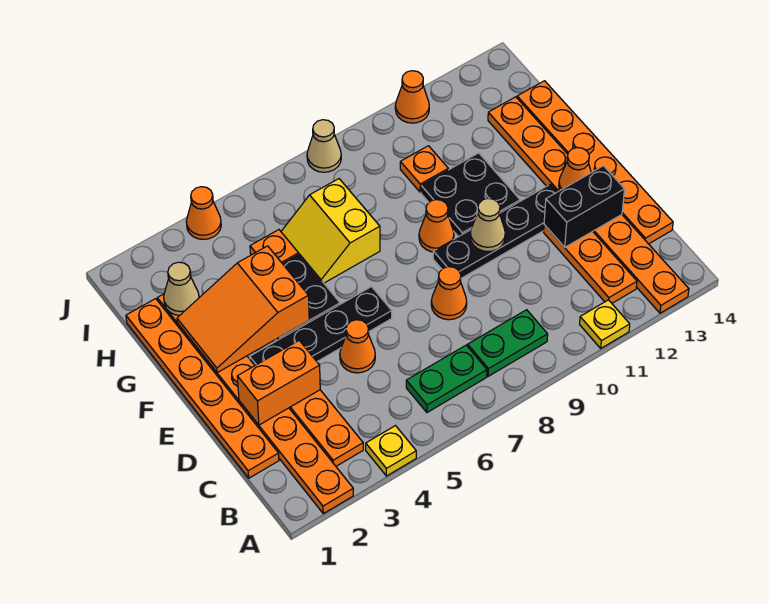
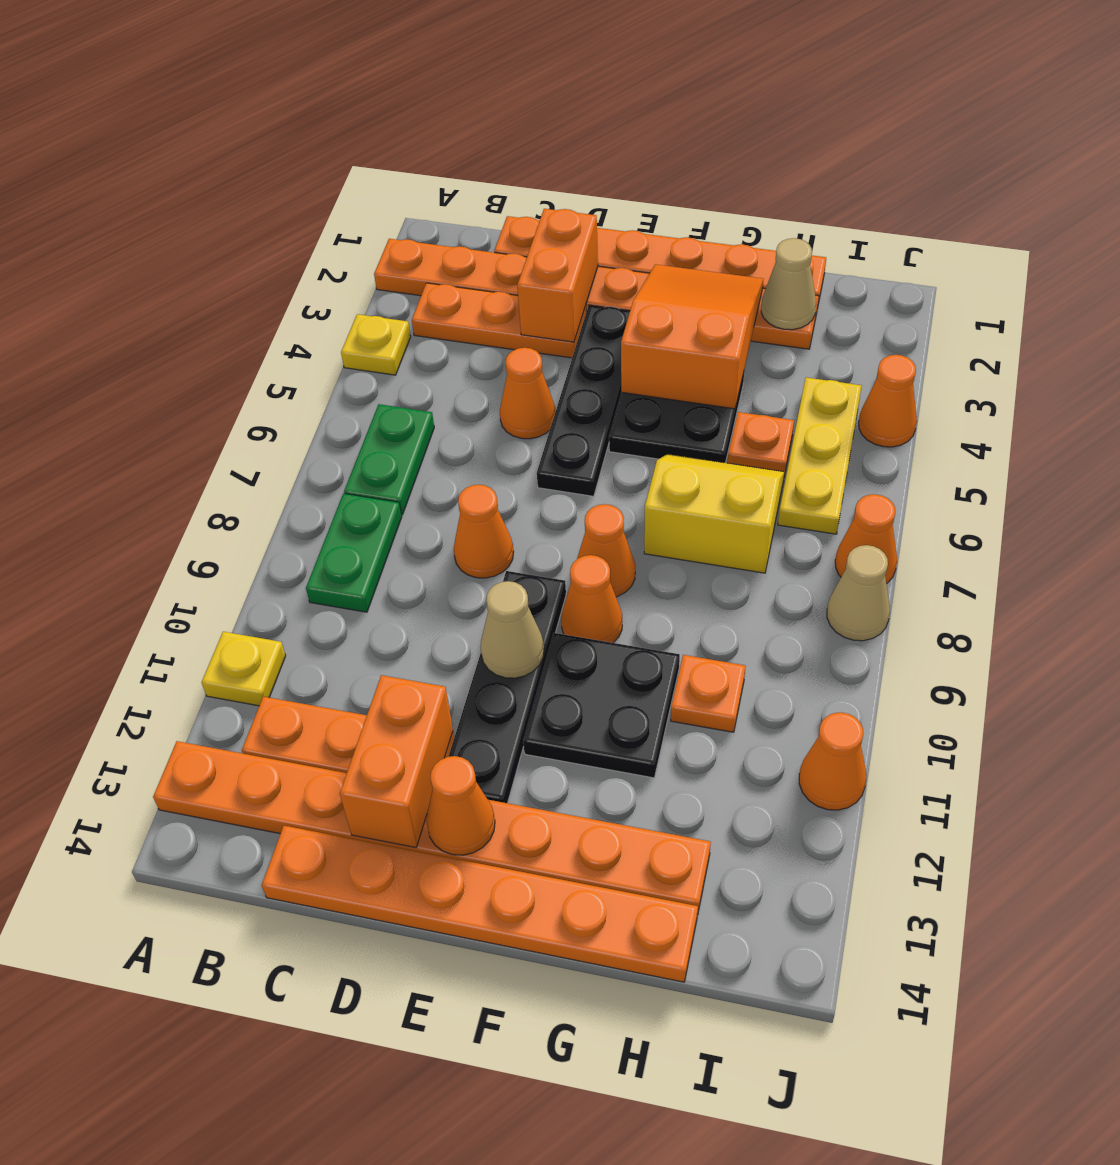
black brick D12:D13 level 2 -> orange brick D12:D13 level 2
none -> orange cone F8 level 1
none -> yellow plate I4:I6 level 1
none -> orange cone J7 level 1

